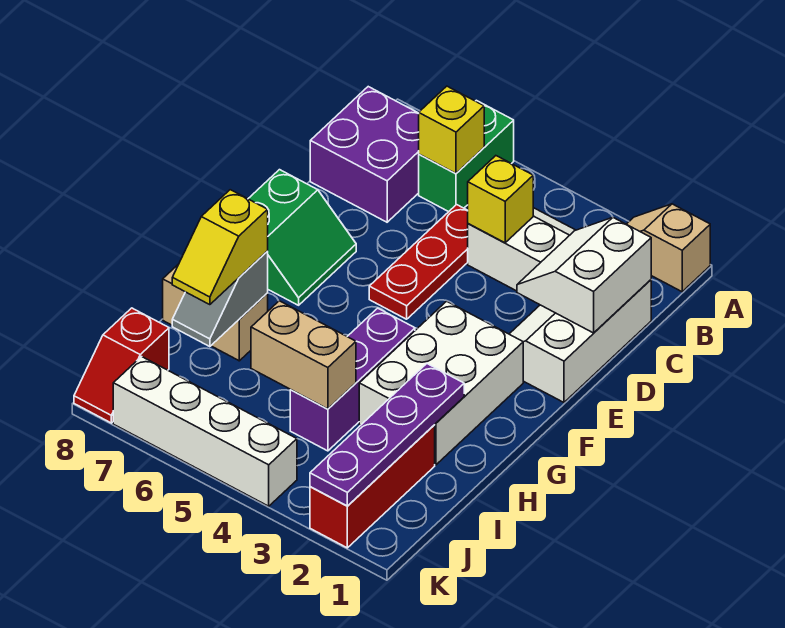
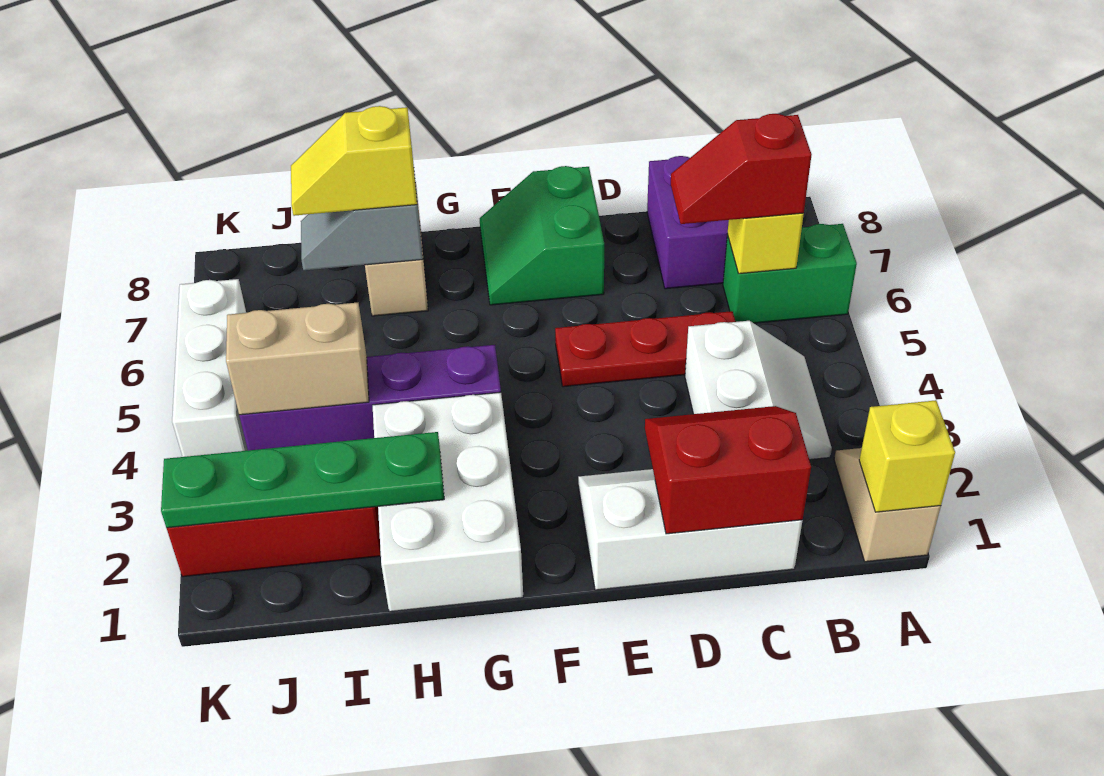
white slope C1:D2 level 2 top 1 -> red slope C1:D2 level 2 top 1
yellow brick C4 level 2 -> yellow brick A1 level 2
green slope E7:F8 level 1 top 8 -> green slope E7:F8 level 1 top E
white brick F2:H3 level 1 -> white brick G1:H3 level 1
purple brick G4:I4 level 1 -> purple brick G4:J4 level 1
purple plate H2:K2 level 2 -> green plate H2:K2 level 2
tan brick I4:I5 level 2 -> tan brick I4:J4 level 2
red slope J8:K8 level 1 top J -> red slope B6:C6 level 3 top B
white brick K4:K7 level 1 -> white brick K4:K6 level 1

